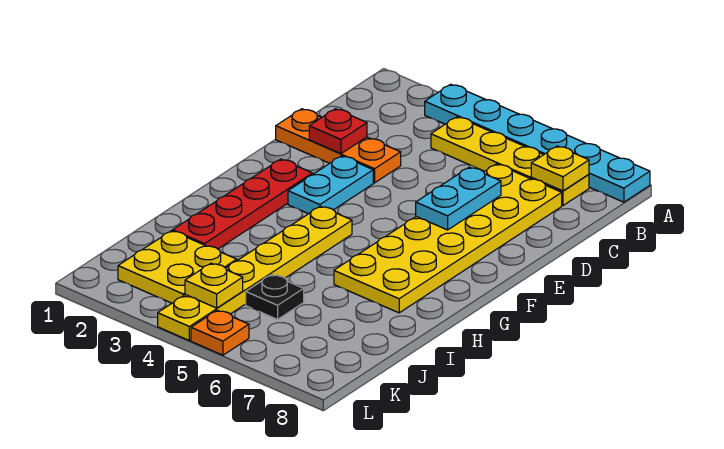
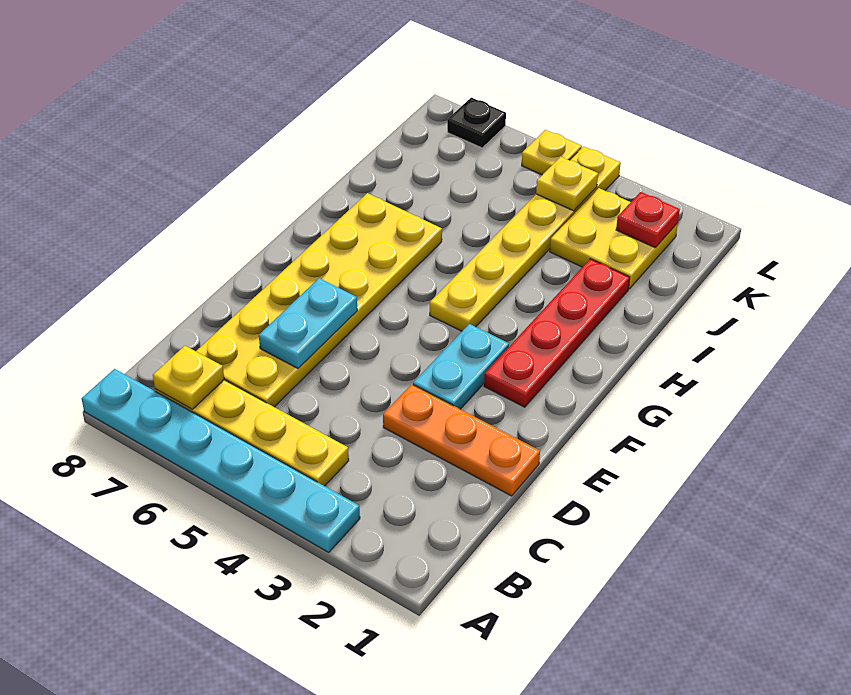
red plate D2 level 2 -> red plate K2 level 2
black plate J5 level 1 -> black plate L7 level 1
orange plate L5 level 1 -> yellow plate L5 level 1

